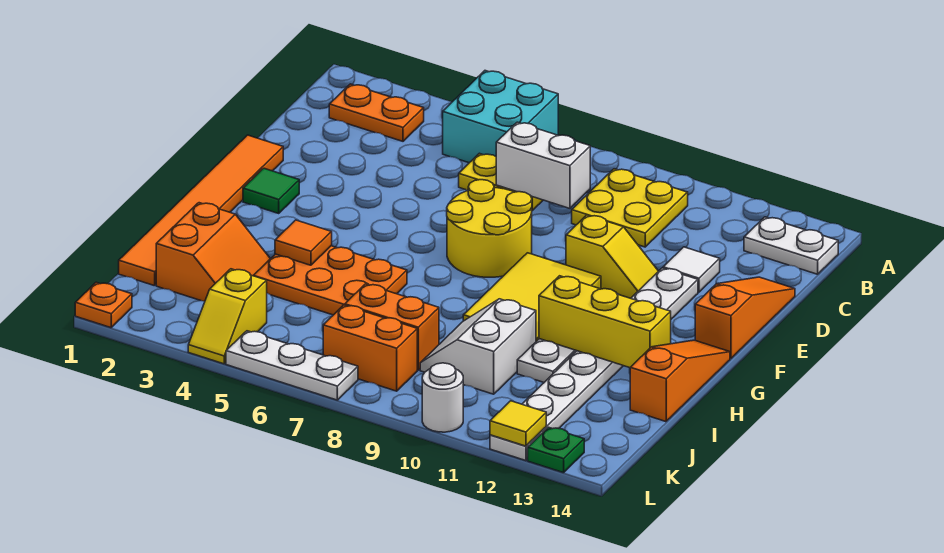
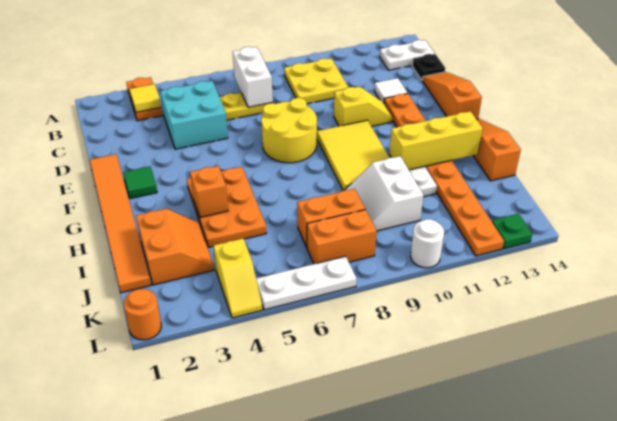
cyan brick A5:B6 level 1 -> cyan brick C4:D5 level 1
orange plate B2:B3 level 1 -> orange plate A3:B3 level 1
white brick C7:C8 level 2 -> white brick B7:C7 level 2
none -> black plate C14 level 1
white plate E12:L12 level 1 -> orange plate E12:L12 level 1
orange plate H4:I6 level 1 -> orange plate G4:I5 level 1
orange tile H4 level 2 -> orange brick H4 level 2
orange plate L1 level 1 -> orange round brick L1 level 1
yellow tile L12 level 2 -> yellow tile B3 level 2

